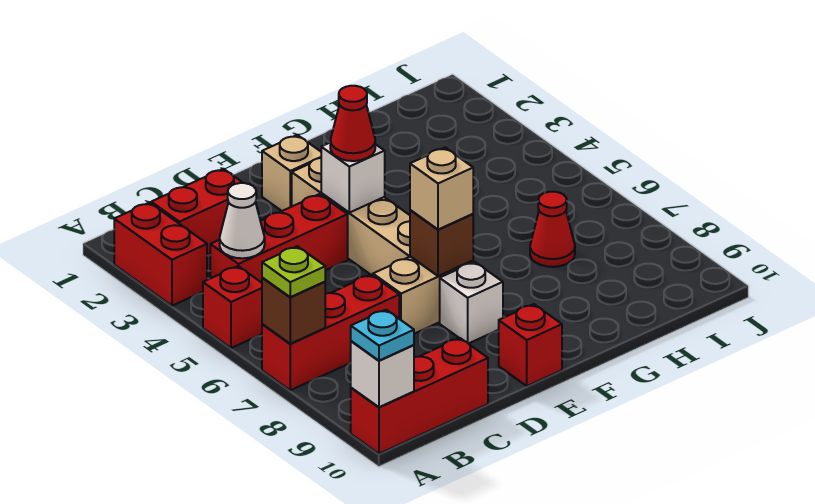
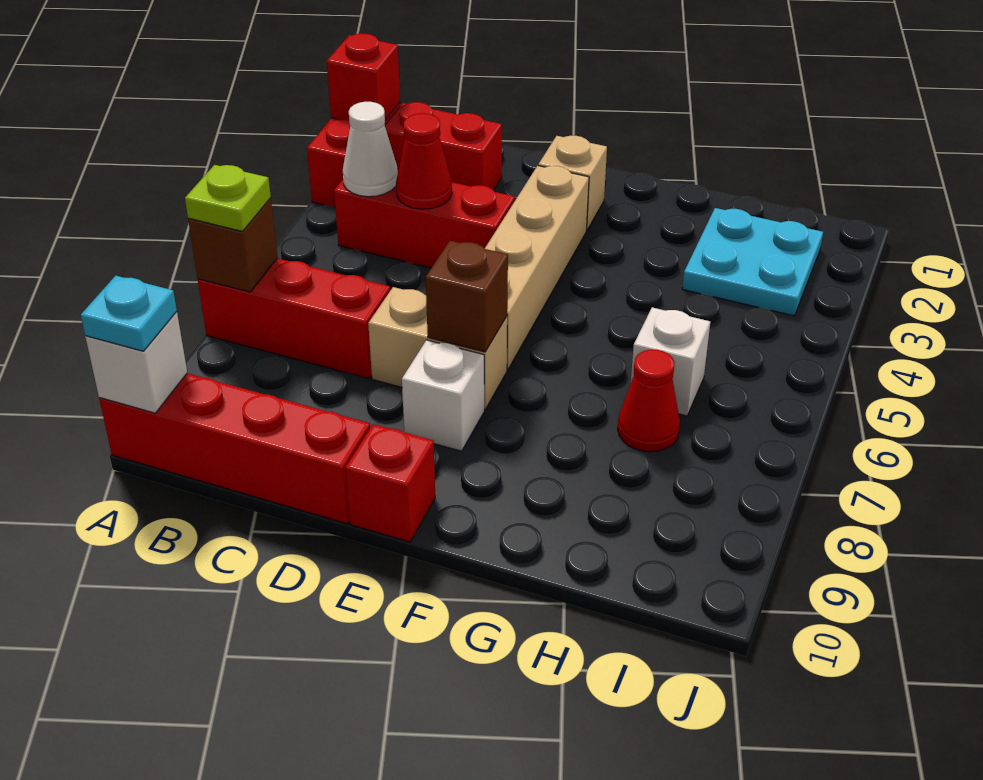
red brick A5 level 1 -> red brick A2 level 2
red brick A10:C10 level 1 -> red brick A10:D10 level 1
white brick E4 level 2 -> white brick H6 level 1
red cone E4 level 3 -> red cone C4 level 2
tan brick E7 level 3 -> none
none -> cyan plate H2:I3 level 1

